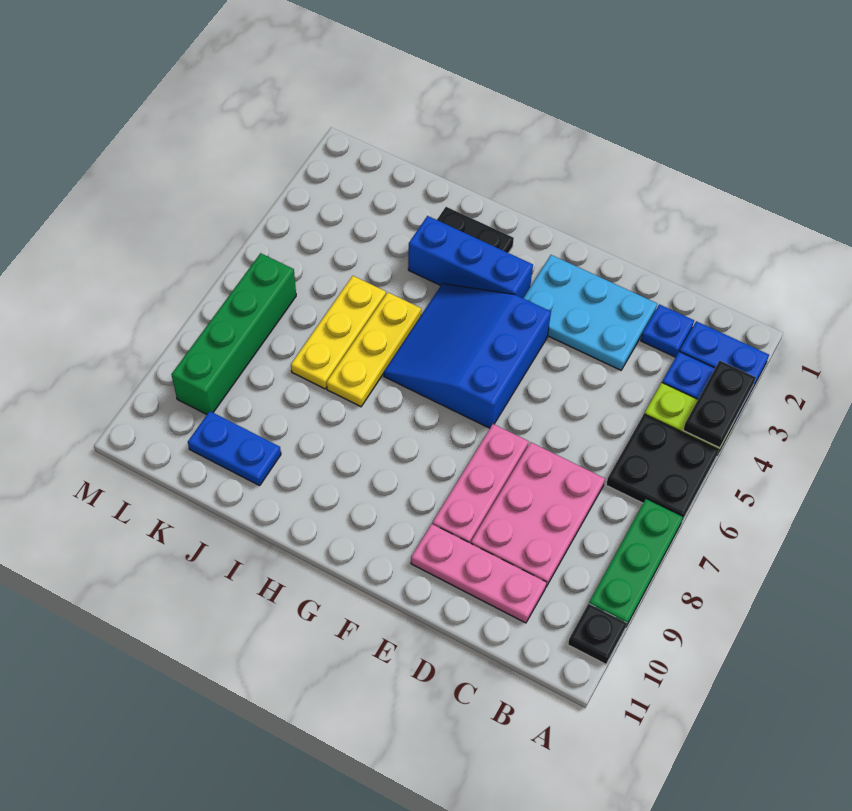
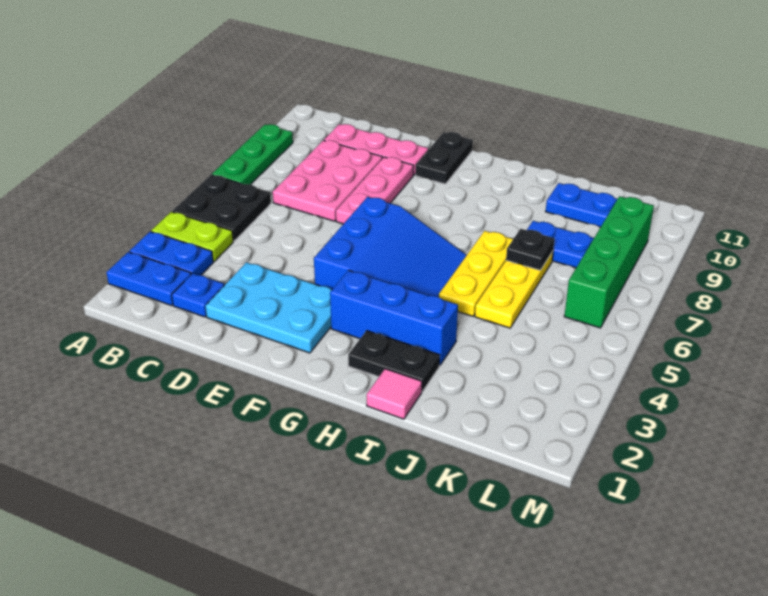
black plate A3:A4 level 2 -> black plate F10:F11 level 1
black plate A10 level 1 -> black plate J7 level 2
none -> pink tile I1 level 1
none -> blue plate J8:K8 level 1

